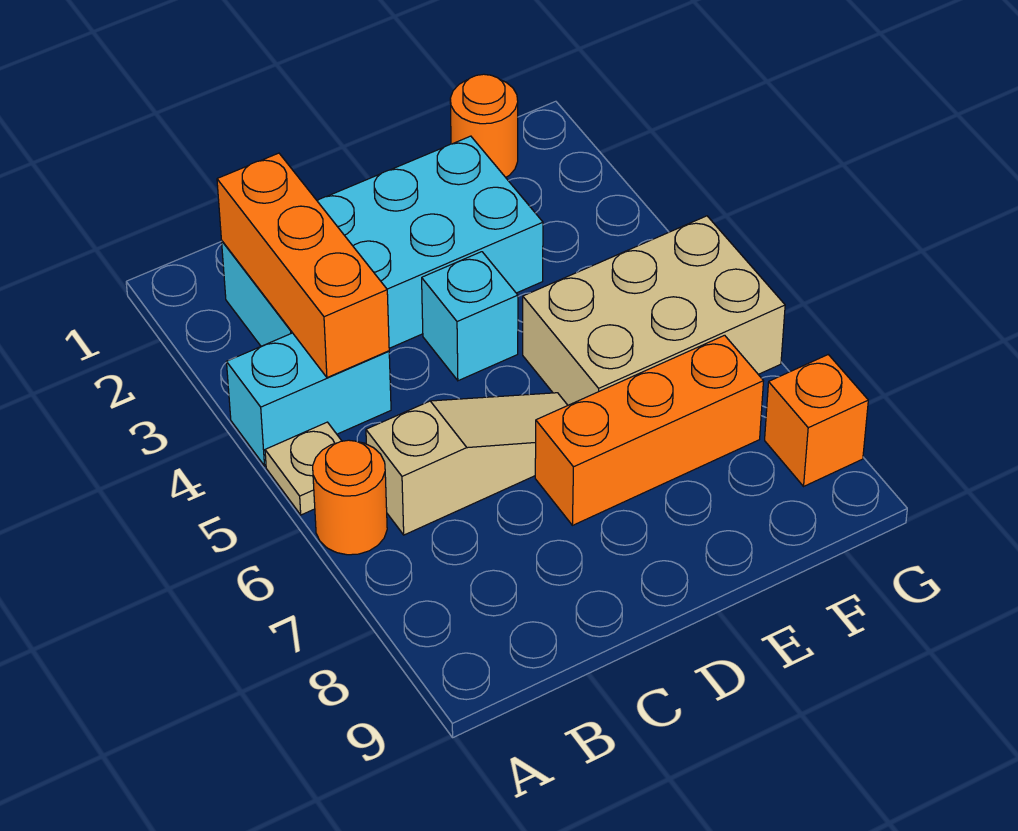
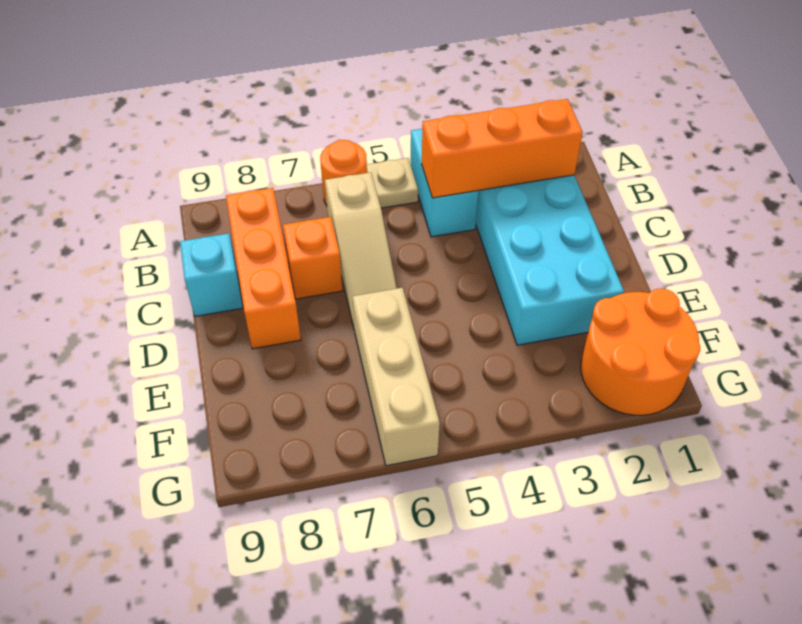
cyan brick D4 level 1 -> cyan brick C9 level 1
orange brick D7:F7 level 1 -> orange brick B8:D8 level 1
tan brick E5:G6 level 1 -> tan brick E6:G6 level 1
orange round brick F1 level 1 -> orange round brick F1:G2 level 1
orange brick G8 level 1 -> orange brick C7 level 1

